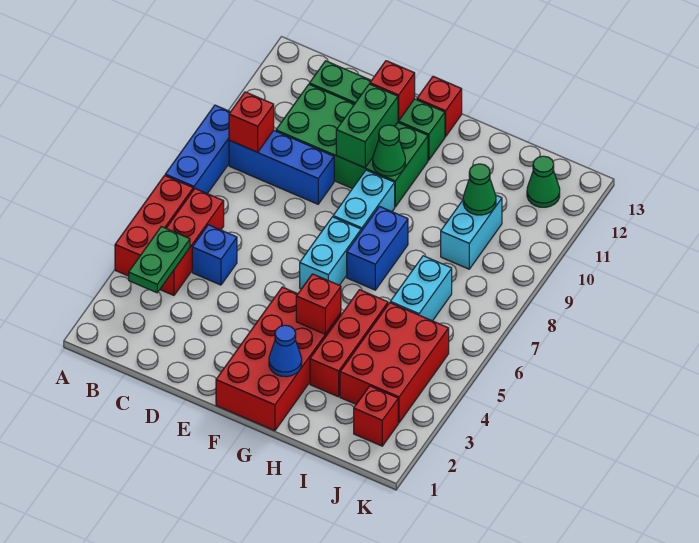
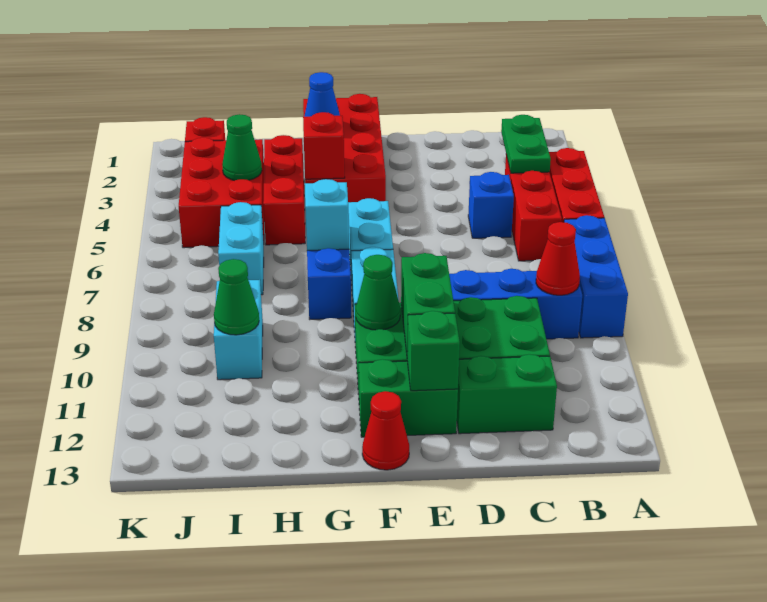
red brick B9 level 2 -> red cone B9 level 2
red brick E12 level 2 -> green brick E12 level 2
red brick F13 level 1 -> red cone F13 level 1
none -> cyan brick G7 level 2
green cone J12 level 1 -> green cone I4 level 2

